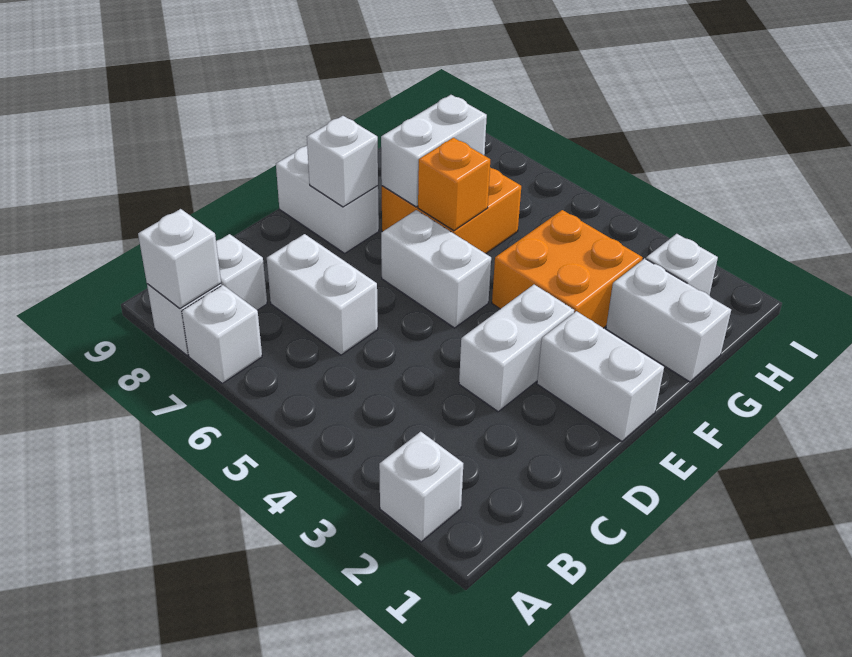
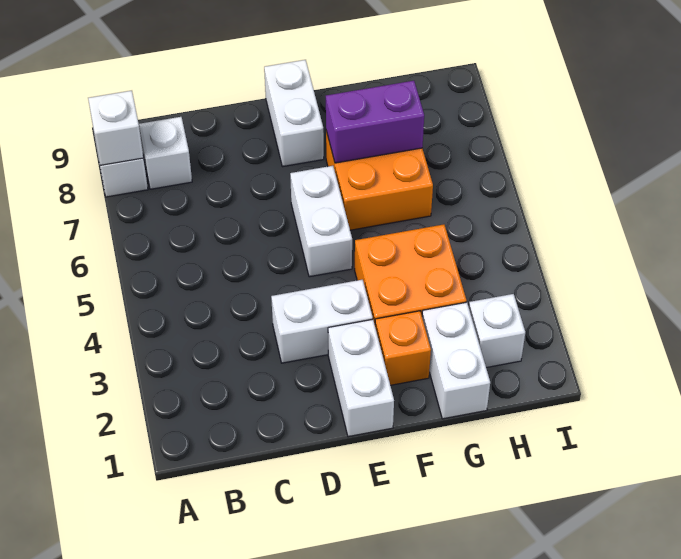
white brick A2 level 1 -> none
white brick A7 level 1 -> none
white brick C6:C7 level 1 -> none
white brick E8 level 2 -> none
orange brick F6 level 2 -> orange brick F2 level 1
white brick F7:G7 level 2 -> purple brick F7:G7 level 2

